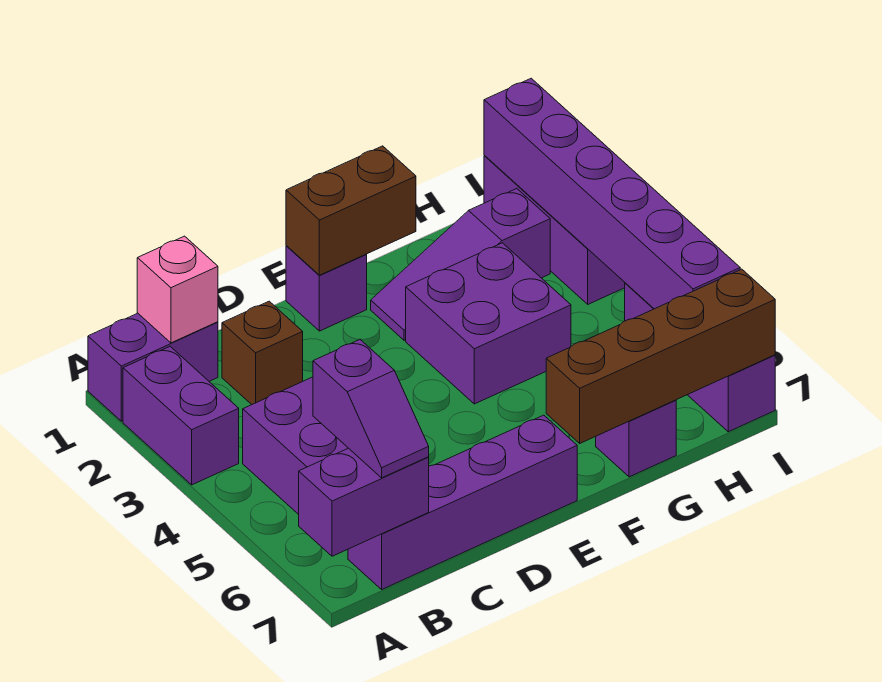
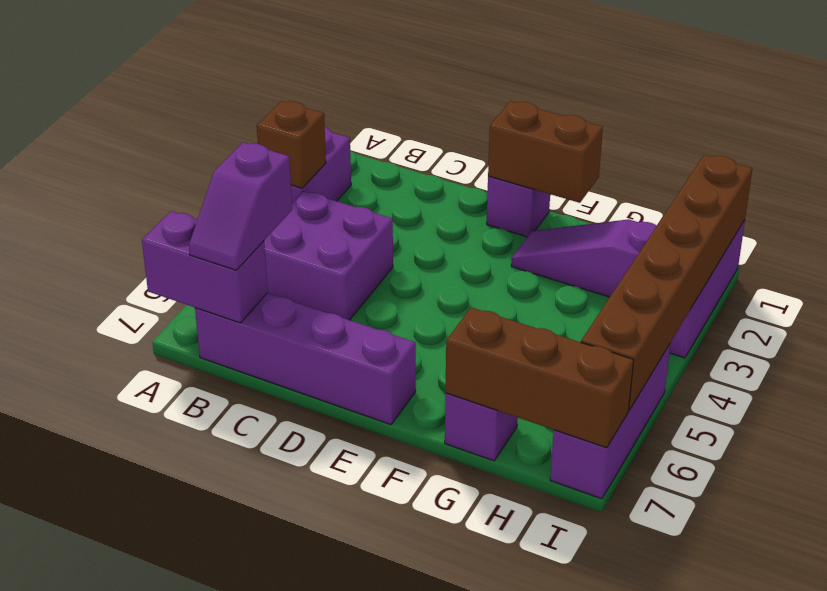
purple brick A1:B1 level 1 -> none
pink brick B1 level 2 -> none
brown brick C2 level 1 -> brown brick A3 level 2
purple brick F3:G4 level 1 -> none
brown brick F7:I7 level 2 -> brown brick G7:I7 level 2
purple brick I1:I6 level 2 -> brown brick I1:I6 level 2

